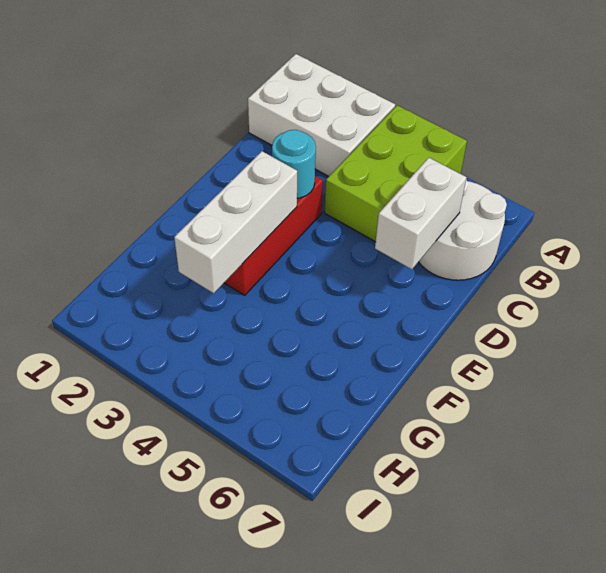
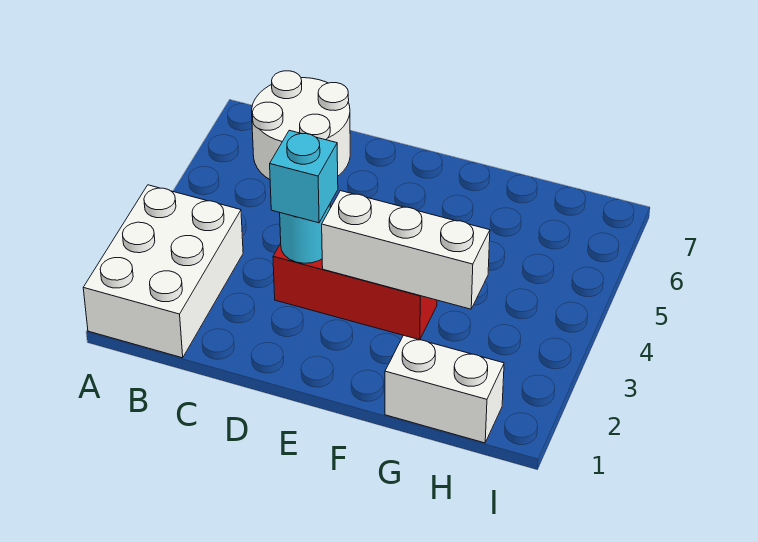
lime brick A4:C5 level 1 -> none
white brick C6:D6 level 2 -> white brick G1:H1 level 1
none -> cyan brick D3 level 3

